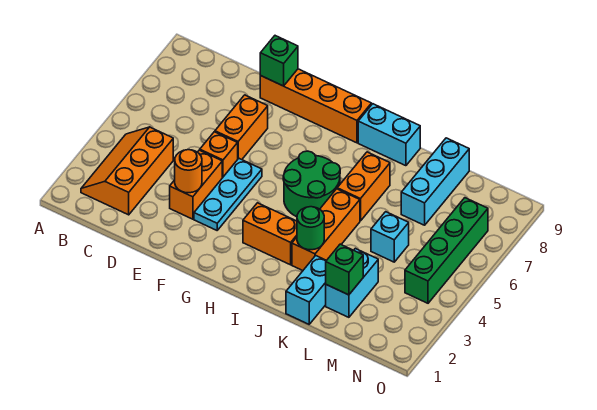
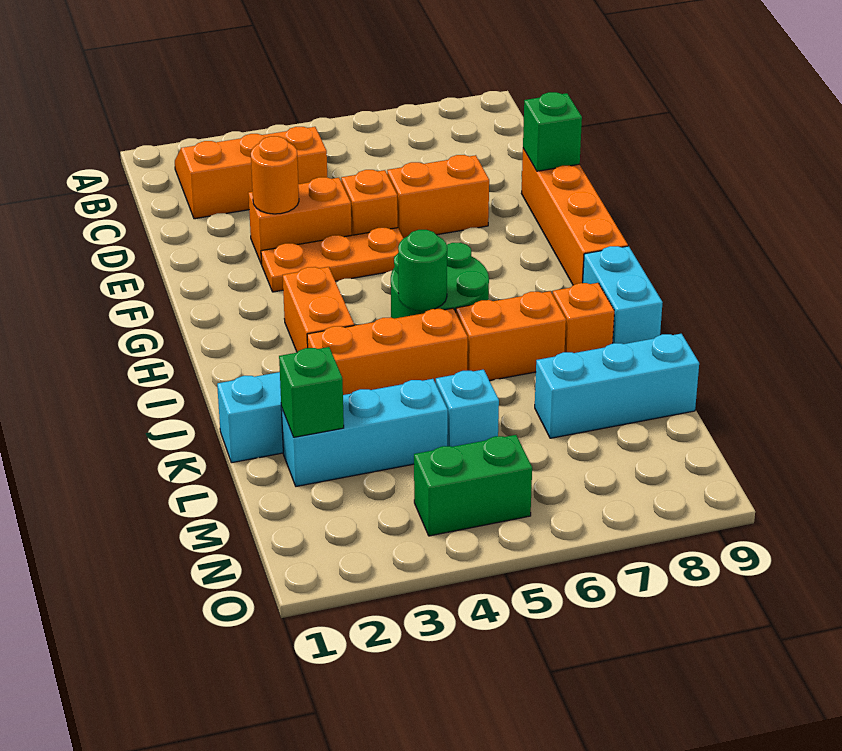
cyan plate F3:F5 level 1 -> orange plate F3:F5 level 1
green round brick J3 level 2 -> green round brick I5 level 2
none -> orange brick J8 level 1
cyan brick L2:L3 level 1 -> cyan brick L2:L4 level 1
green brick N4:N7 level 1 -> green brick N4:N5 level 1

